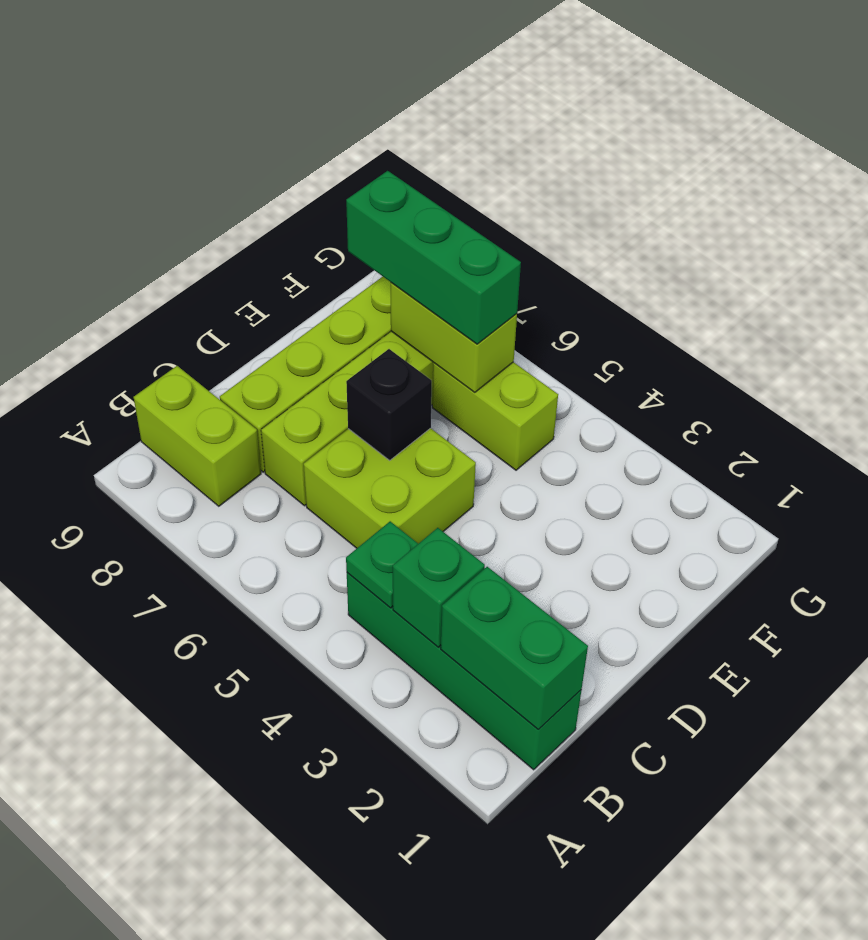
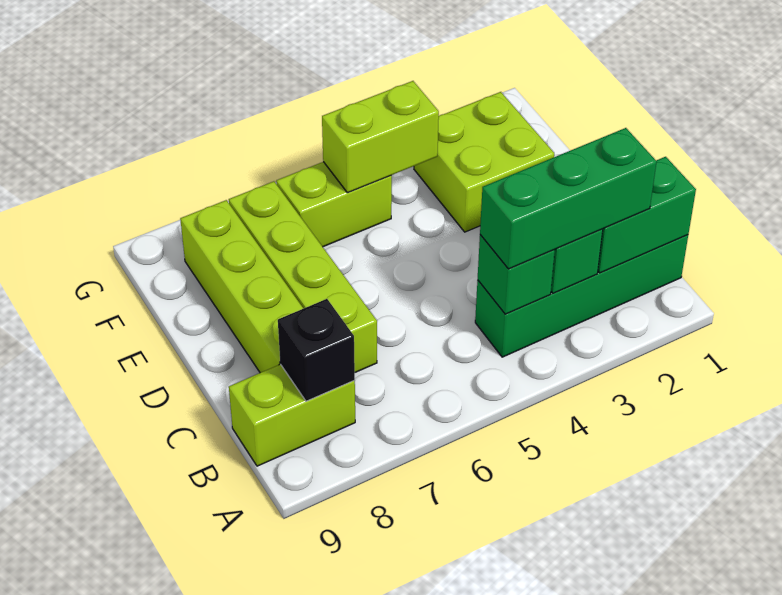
green plate B4 level 2 -> green brick B4 level 2
lime brick C5:D6 level 1 -> lime brick E2:F3 level 1
black brick D6 level 2 -> black brick B8 level 2
lime brick F6:F7 level 2 -> lime brick F4:F5 level 2
green brick F6:F8 level 3 -> green brick B2:B4 level 3

